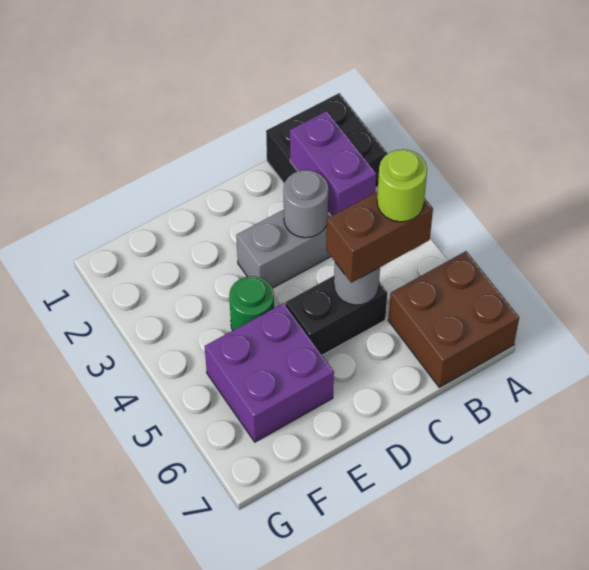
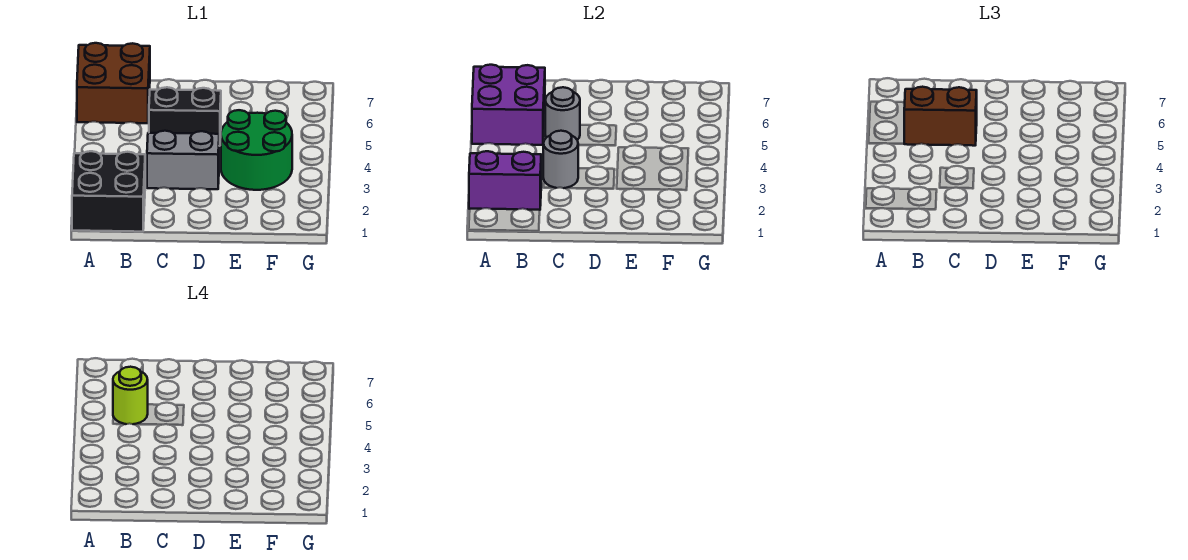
purple brick B2:B3 level 2 -> purple brick A2:B2 level 2
green round brick E4 level 1 -> green round brick E3:F4 level 1
purple brick E5:F6 level 1 -> purple brick A5:B6 level 2

